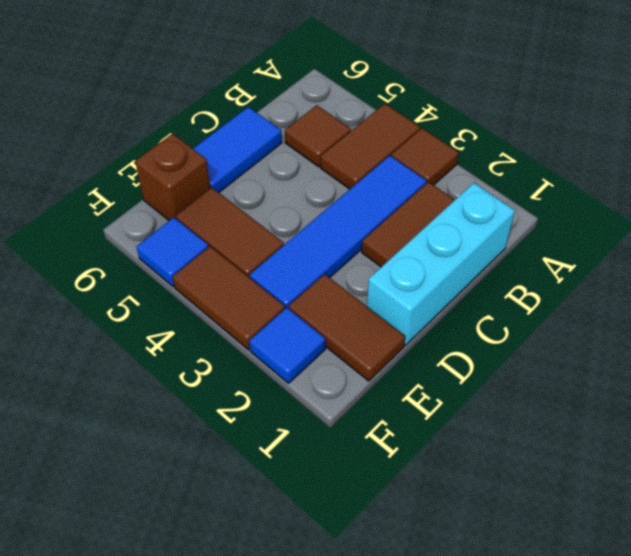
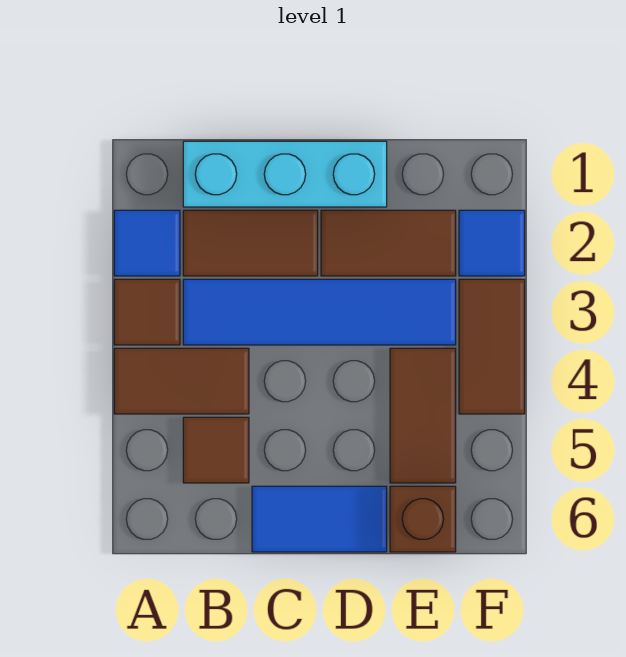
brown tile E1:E2 level 1 -> brown tile D2:E2 level 1
blue tile F5 level 1 -> blue tile A2 level 1

